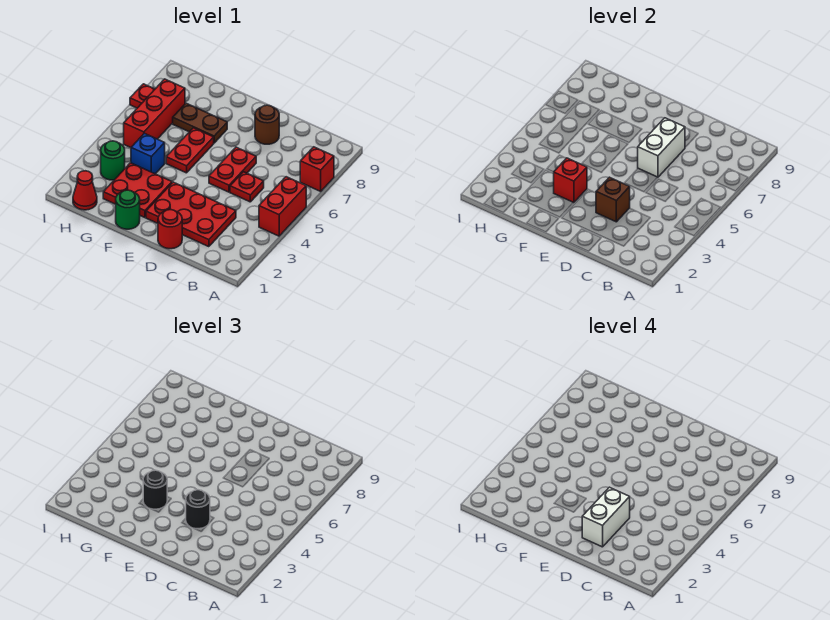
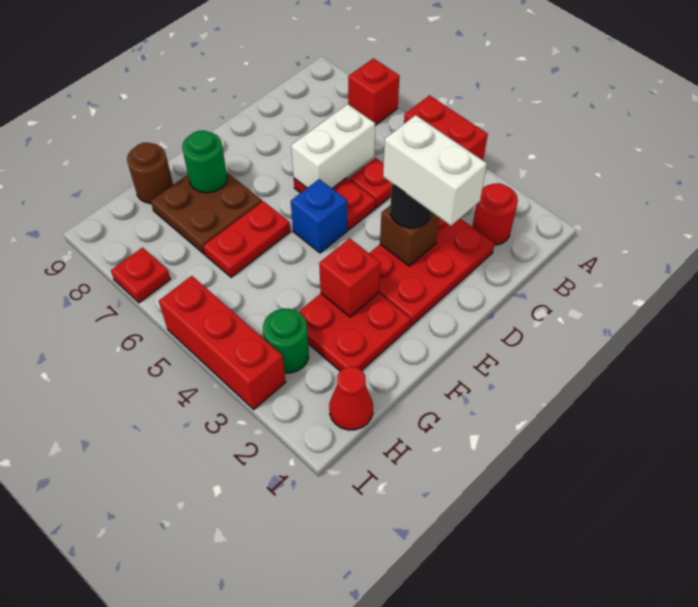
red round brick D1 level 1 -> red round brick B2 level 1
white brick D6:D7 level 2 -> white brick C6:D6 level 2
brown round brick D8 level 1 -> brown round brick G9 level 1
green round brick F1 level 1 -> green round brick F8 level 2
black round brick F3 level 3 -> none
red plate F5:F6 level 1 -> red plate F6:G6 level 1
brown plate F7:G7 level 1 -> brown plate F7:G8 level 1
blue brick G4 level 1 -> blue brick E5 level 1
red brick H5:H7 level 1 -> red brick I3:I5 level 1

